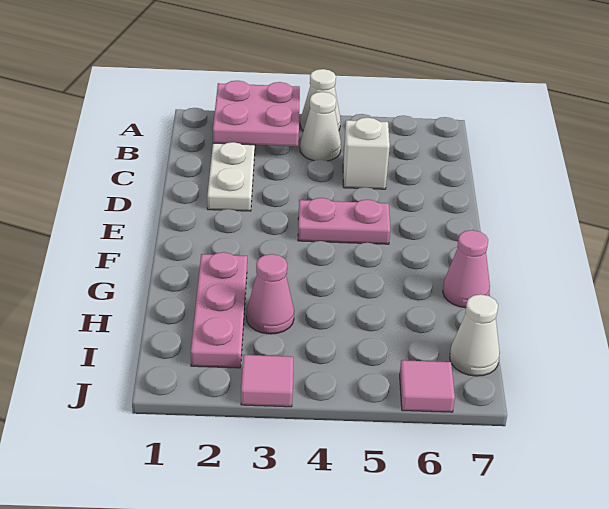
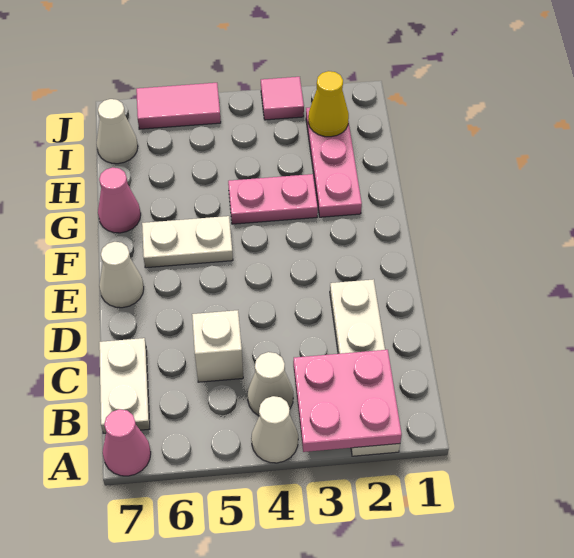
none -> white plate B7:C7 level 1
pink plate E4:E5 level 1 -> pink plate G3:G4 level 1
none -> white cone E7 level 1
none -> white plate F5:F6 level 1
pink cone H3 level 1 -> pink cone A7 level 1
none -> yellow cone I2 level 2
pink tile J6 level 1 -> pink tile J5:J6 level 1

